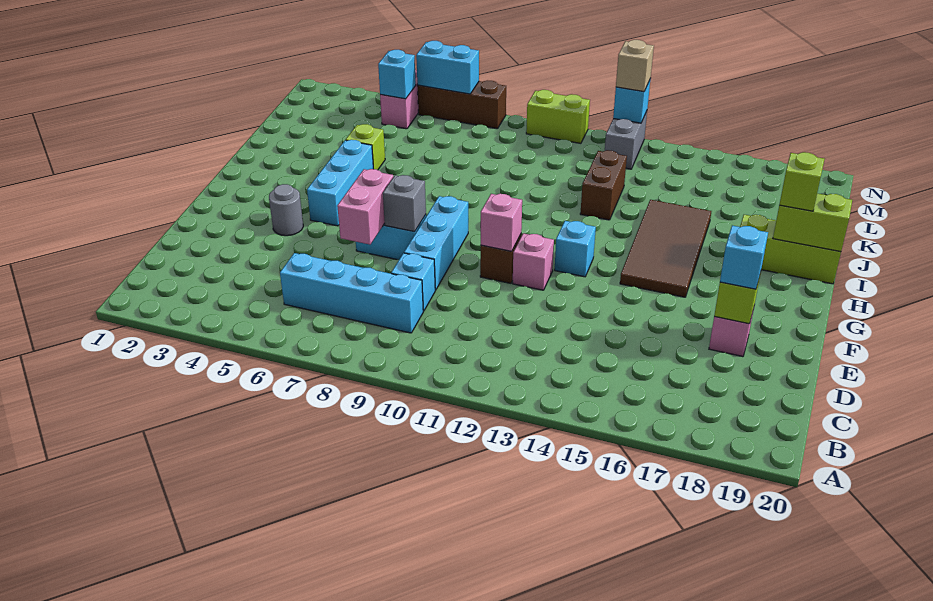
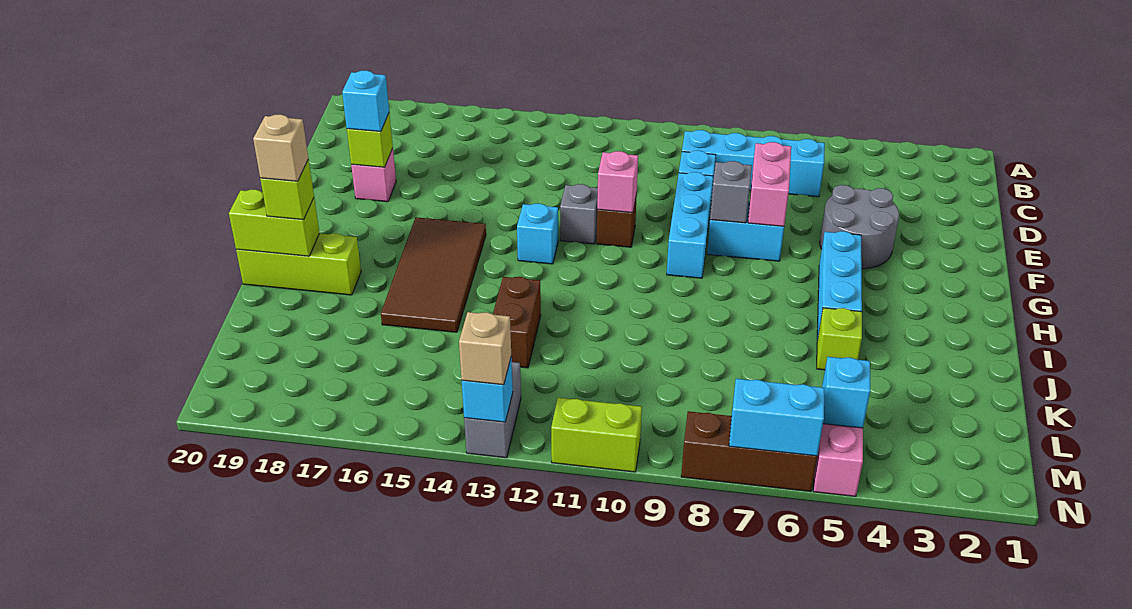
grey round brick F4 level 1 -> grey round brick E4:F5 level 1
pink brick F12 level 1 -> grey brick F12 level 1
none -> tan brick I19 level 4

